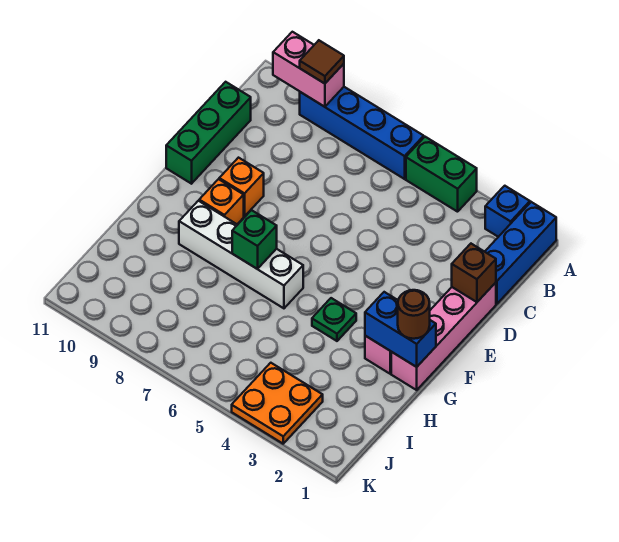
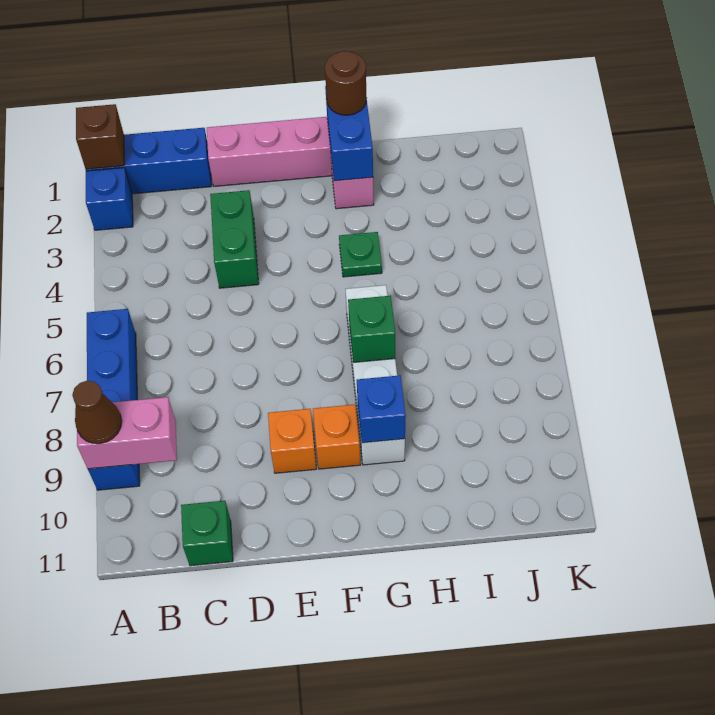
green brick A4:A5 level 1 -> green brick D3:D4 level 1
pink brick A9:A10 level 2 -> pink brick A9:B9 level 2
brown tile A9 level 3 -> brown cone A9 level 3
green brick C11:E11 level 1 -> green brick C11 level 1
brown brick D1 level 2 -> brown brick A1 level 2
none -> blue brick G9 level 2
orange plate J3:K4 level 1 -> none

